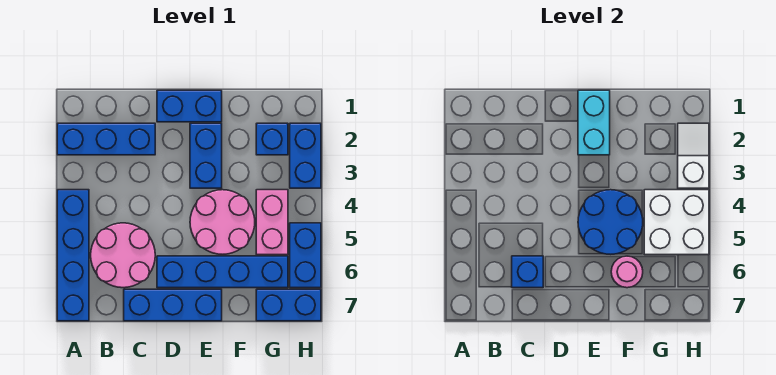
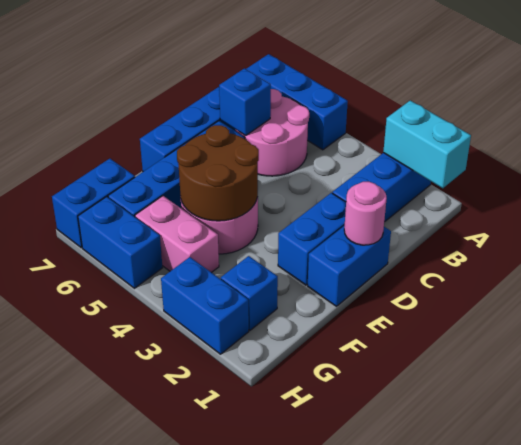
blue brick A4:A7 level 1 -> blue brick A5:A7 level 1
cyan brick E1:E2 level 2 -> cyan brick A1:A2 level 2
blue brick E2:E3 level 1 -> blue brick D2:E2 level 1
blue round brick E4:F5 level 2 -> brown round brick E4:F5 level 2
pink round brick F6 level 2 -> pink round brick D1 level 2
white brick G4:H5 level 2 -> none
white slope H2:H3 level 2 top 3 -> none

